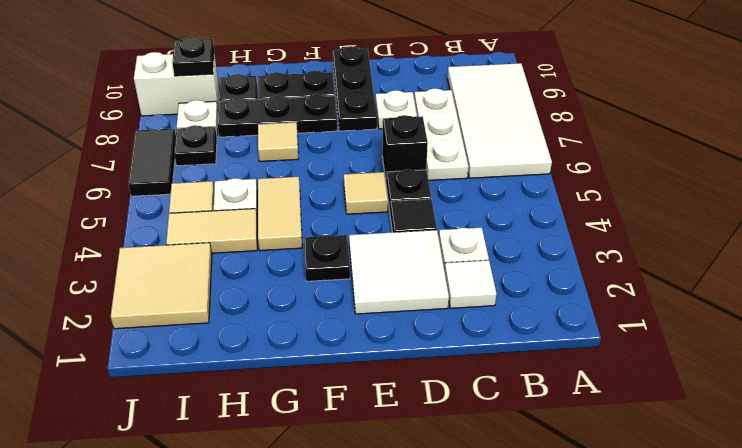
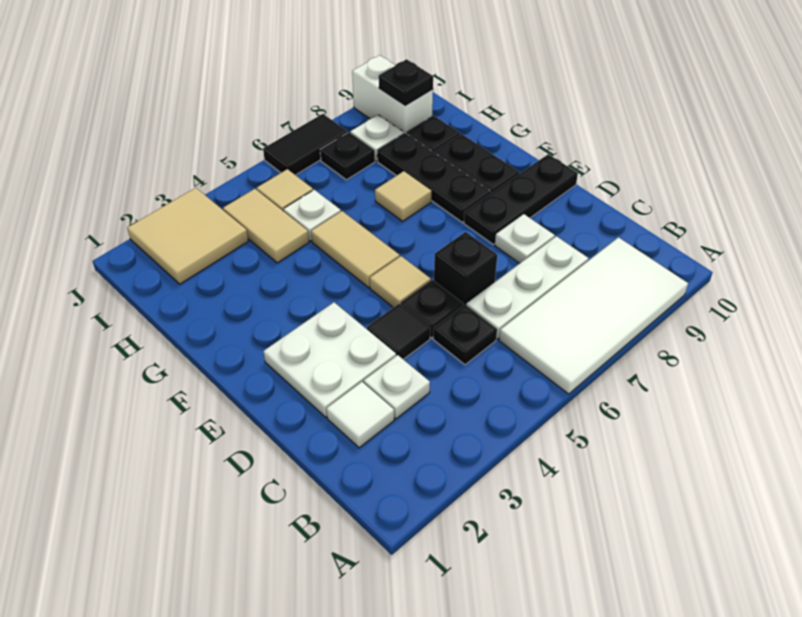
white tile D2:E3 level 1 -> white plate D2:E3 level 1
black plate F3 level 1 -> black plate C5 level 1
tan tile G4:G5 level 1 -> tan tile F5:G5 level 1

